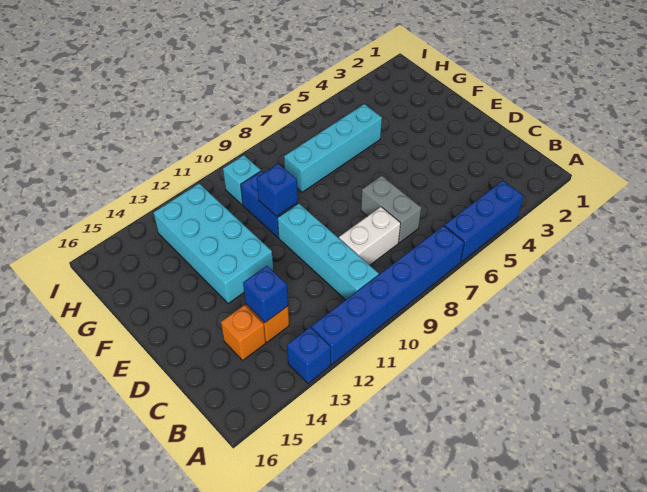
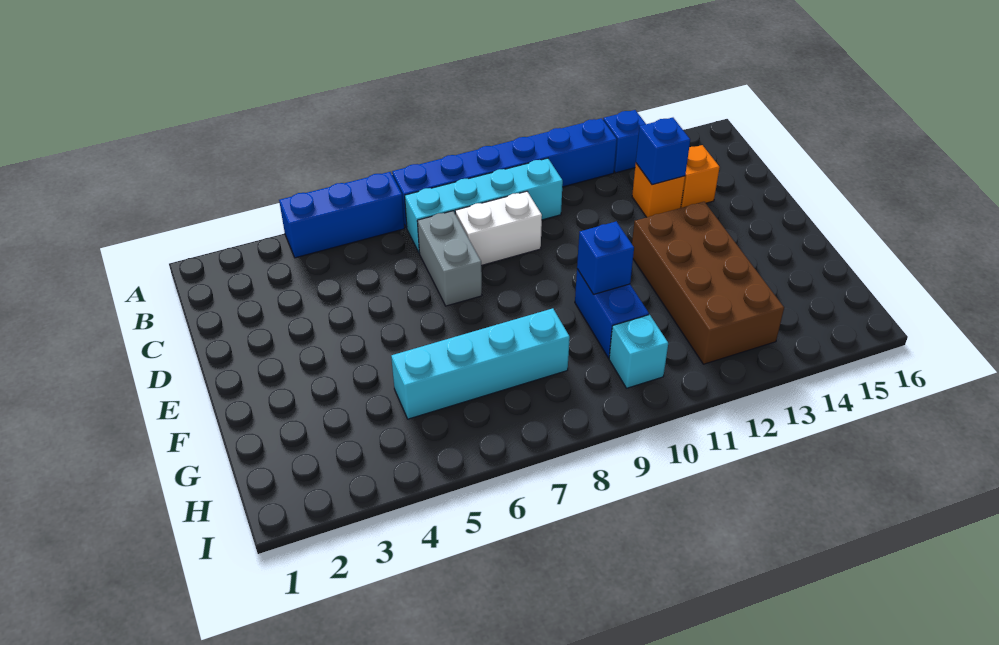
cyan brick B10:E10 level 1 -> cyan brick B7:B10 level 1
cyan brick E12:H13 level 1 -> brown brick E12:H13 level 1

